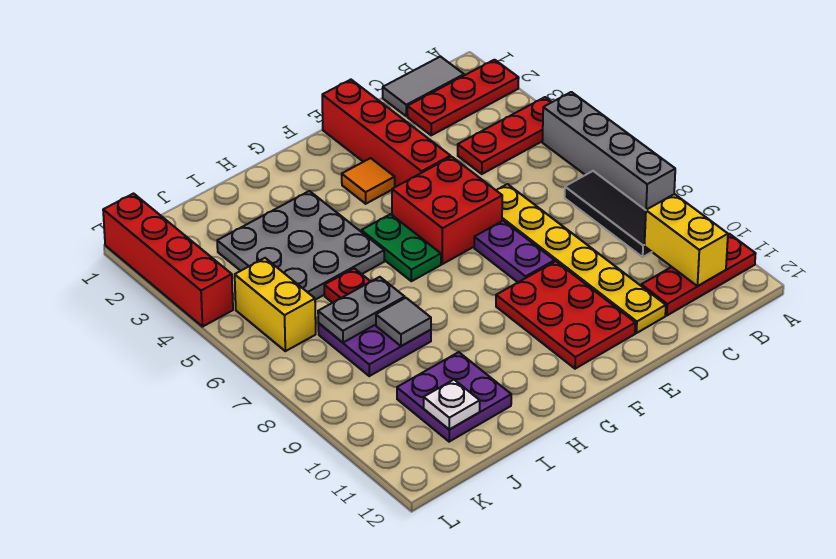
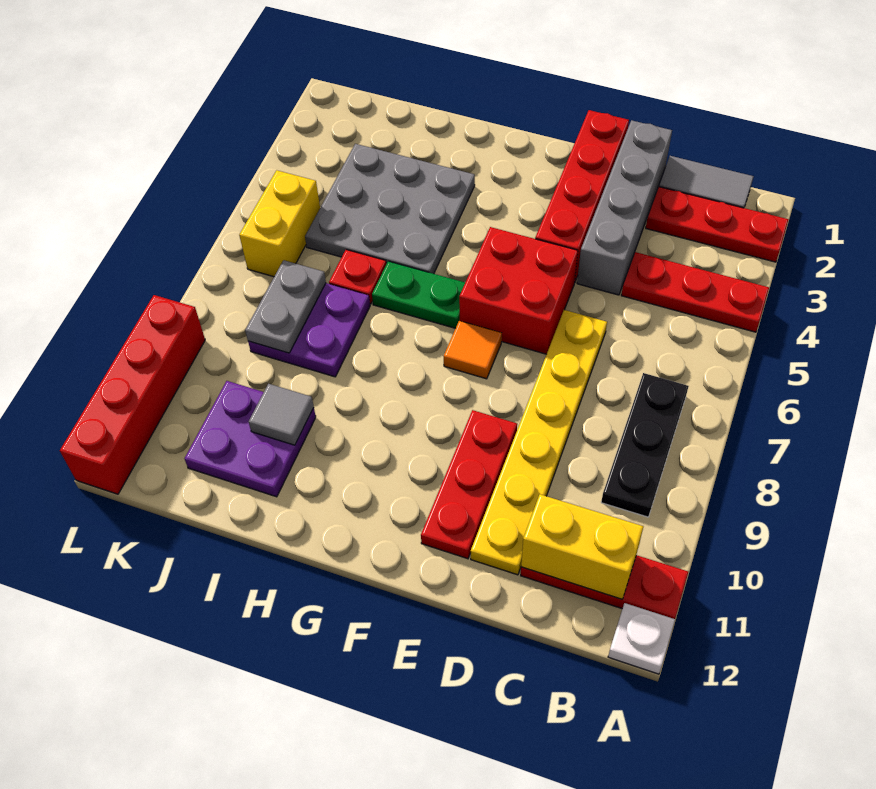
grey brick A5:A8 level 1 -> grey brick D1:D4 level 1
black tile B7:B9 level 1 -> black plate B7:B9 level 1
yellow brick B10:B11 level 2 -> yellow brick B11:C11 level 2
purple plate E7:E8 level 1 -> none
red plate E9:F11 level 1 -> red plate E9:E11 level 1
orange tile F3 level 1 -> orange tile F7 level 1
green plate G5:G6 level 1 -> green plate G6:H6 level 1
grey plate I7:J7 level 2 -> grey plate J7:J8 level 2
grey tile I8 level 2 -> grey tile I10 level 2
white plate J11 level 2 -> white plate A12 level 1
red brick L1:L4 level 1 -> red brick L9:L12 level 1

